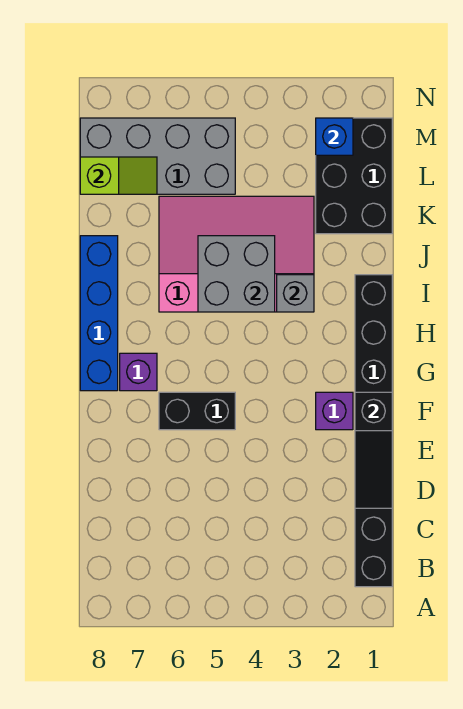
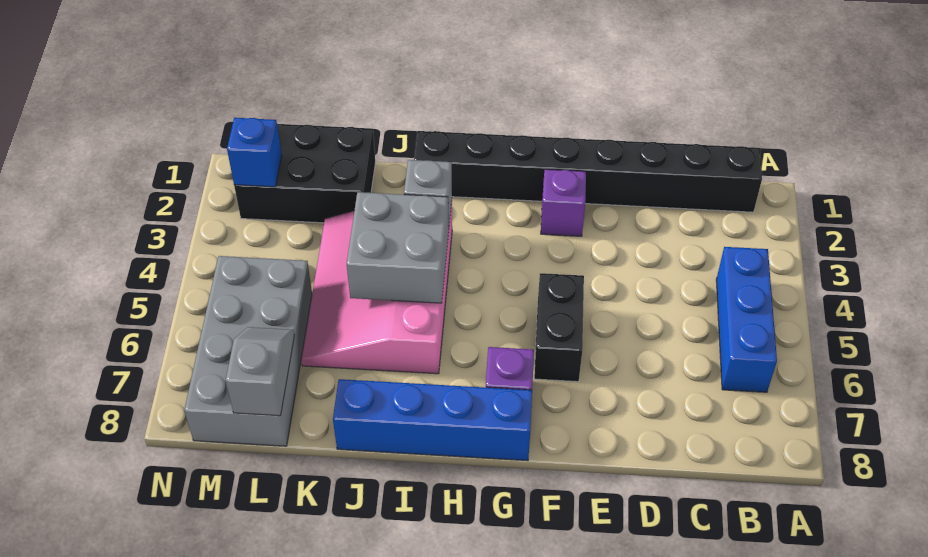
none -> blue brick B4:B6 level 1
black slope D1:F1 level 2 top F -> none
lime slope L7:L8 level 2 top 8 -> grey slope L7:L8 level 2 top 8

